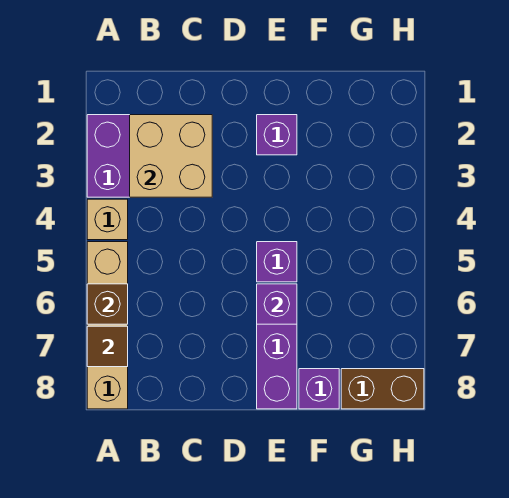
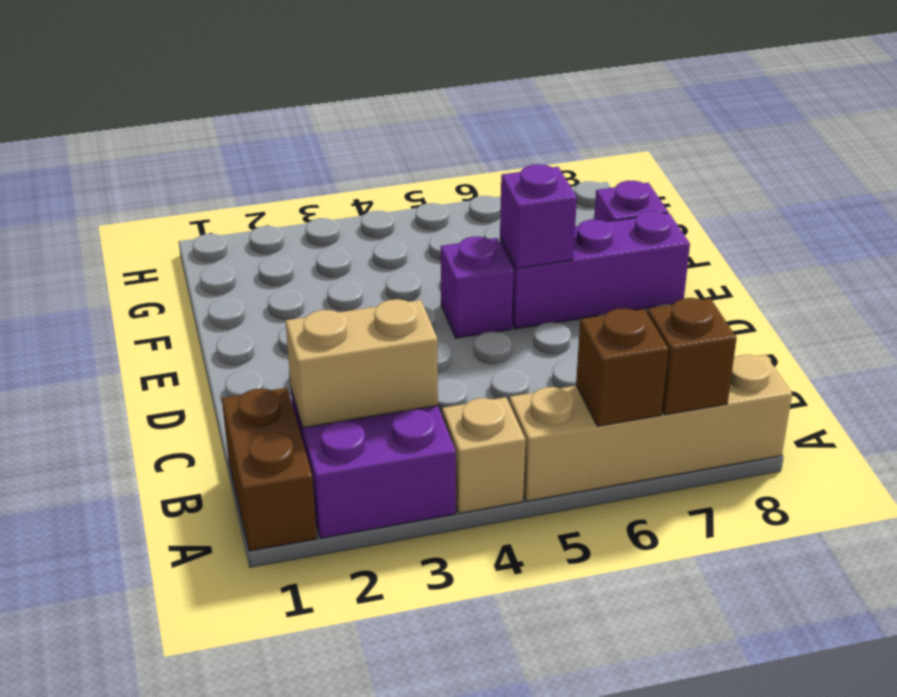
brown tile A7 level 2 -> brown brick A7 level 2
tan brick B2:C3 level 2 -> tan brick B2:B3 level 2
purple brick E2 level 1 -> none
brown brick G8:H8 level 1 -> brown brick A1:B1 level 1

